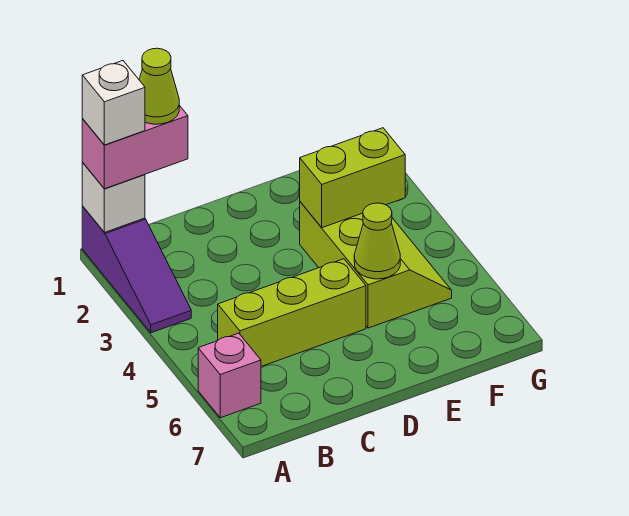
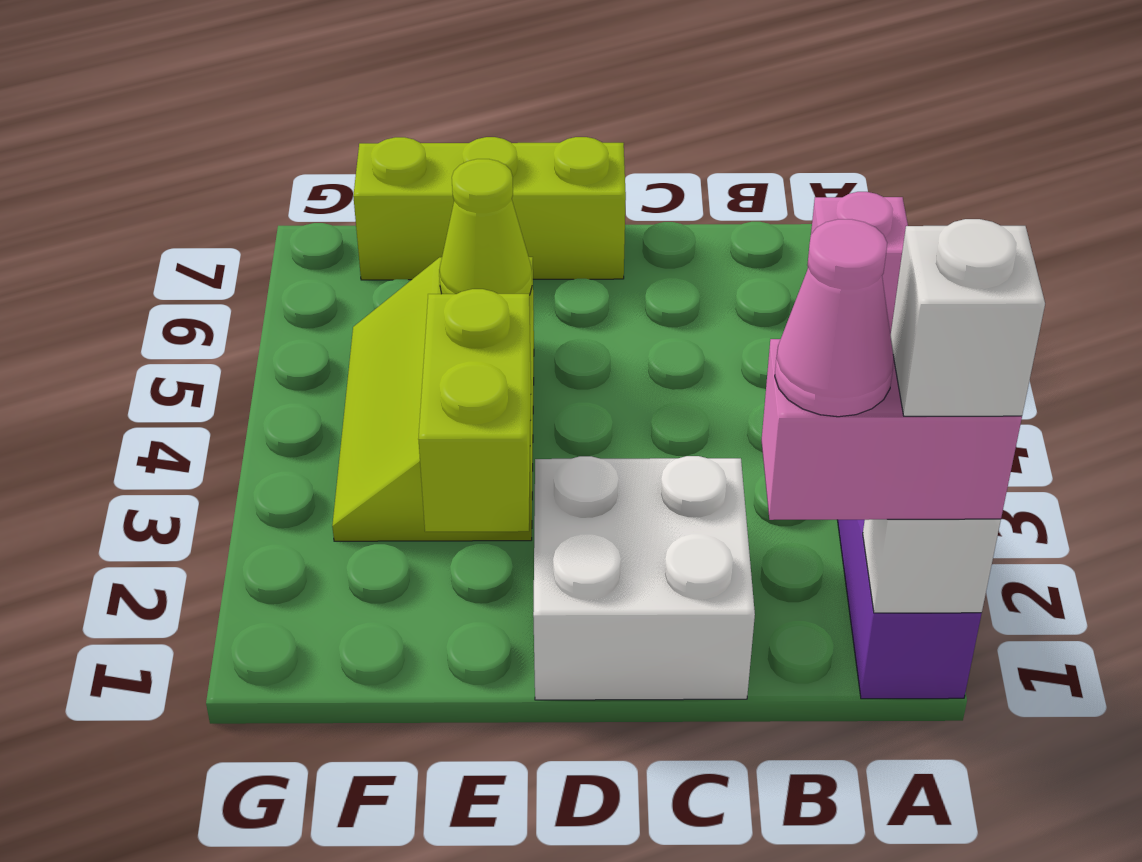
lime cone B1 level 4 -> pink cone B1 level 4
lime brick B5:D5 level 1 -> lime brick D7:F7 level 1
none -> white brick C1:D2 level 1
lime brick E3:F3 level 2 -> lime brick E2:E3 level 2

